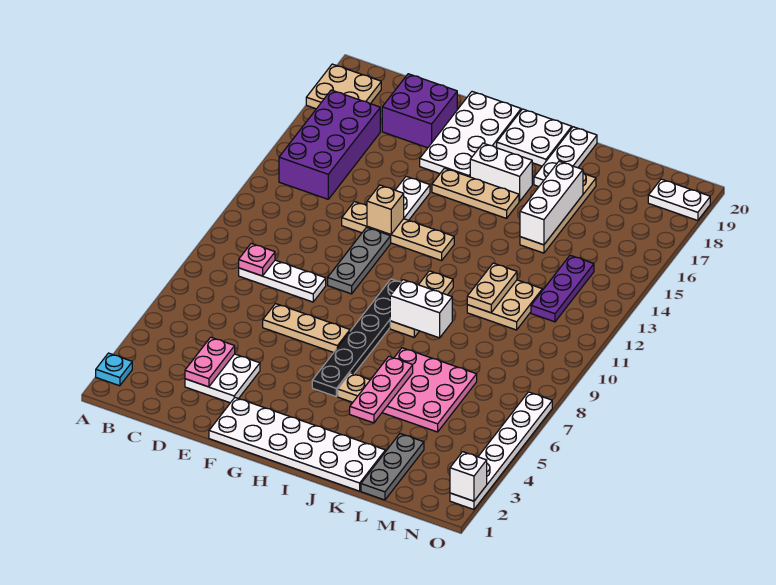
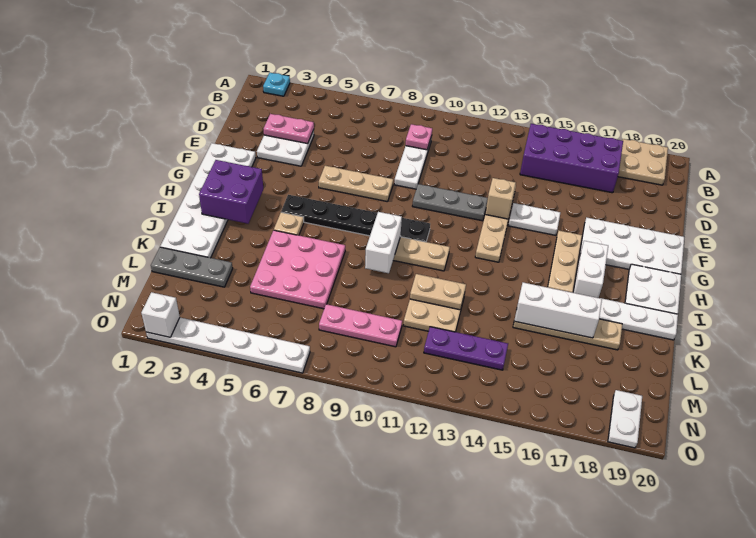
purple brick D18:E19 level 1 -> purple brick H2:I3 level 2
tan plate E7:G7 level 1 -> tan plate F6:F8 level 1
pink plate J4:J6 level 2 -> pink plate M8:M10 level 1

